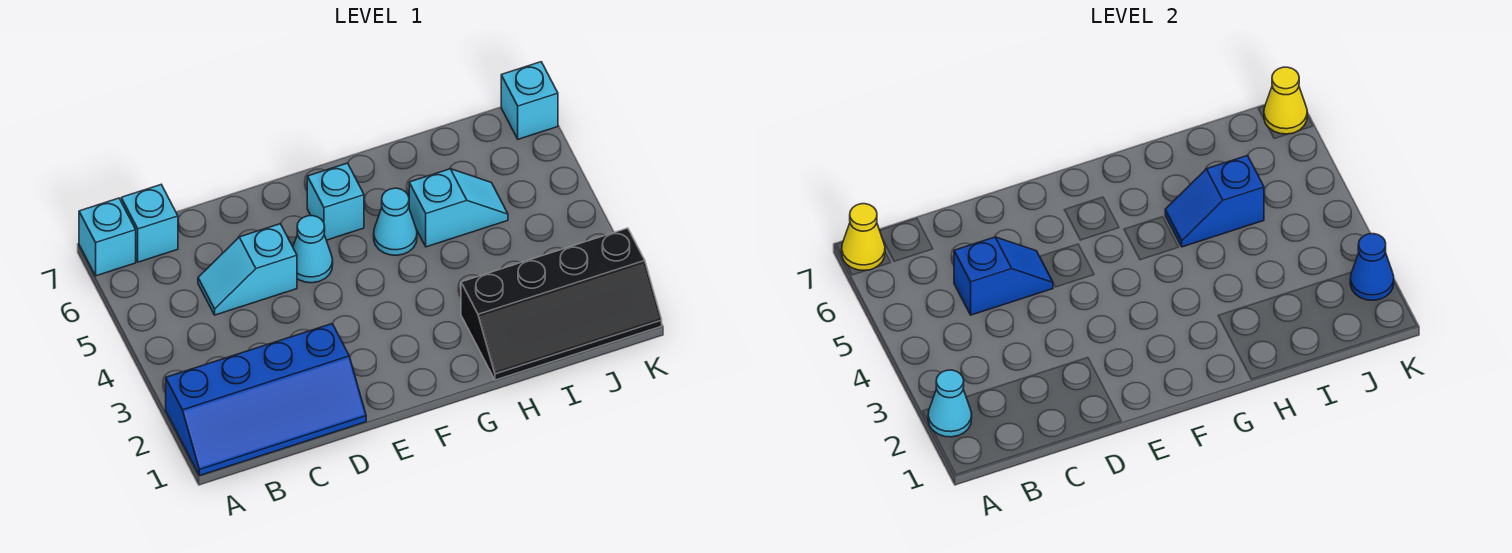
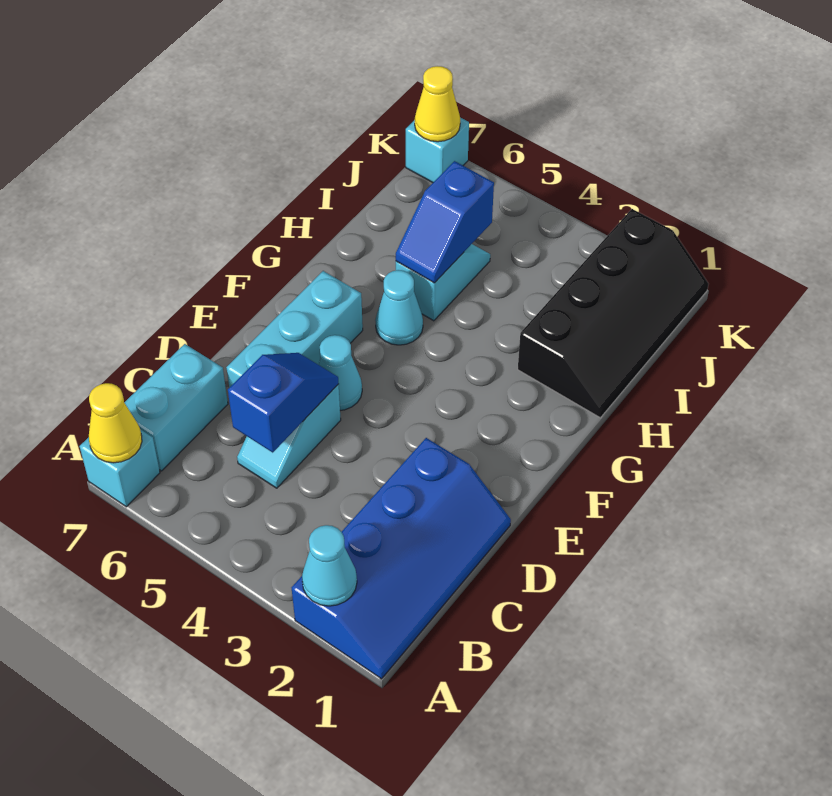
cyan brick B7 level 1 -> cyan brick B7:C7 level 1
cyan brick F6 level 1 -> cyan brick D6:F6 level 1
blue cone K2 level 2 -> none

